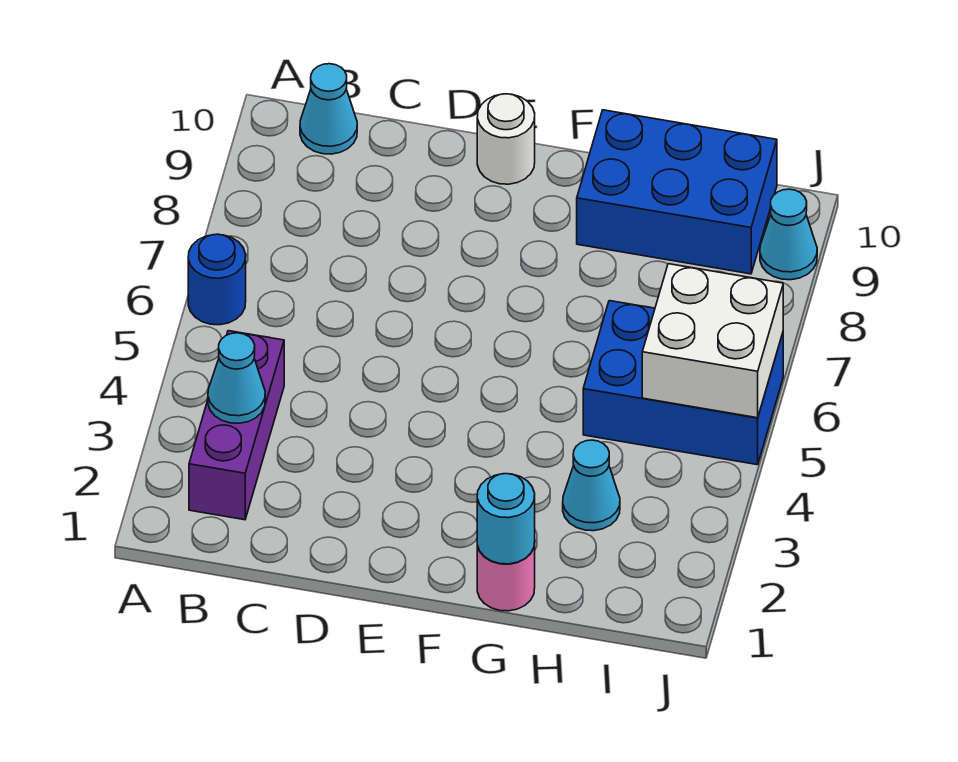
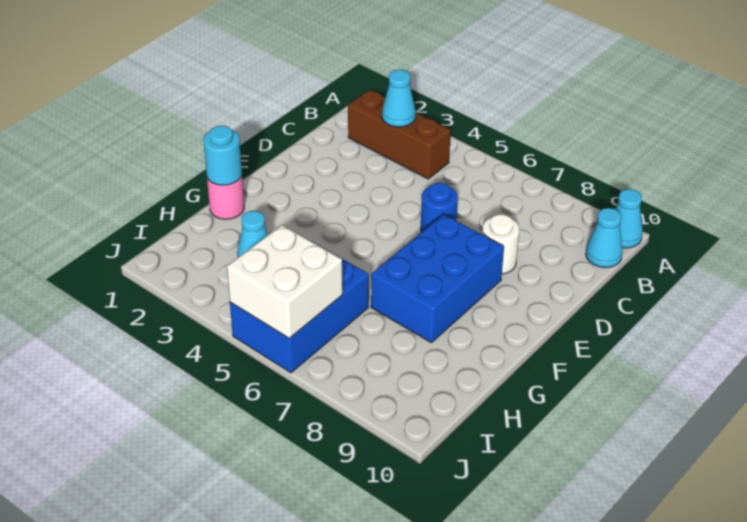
blue round brick A6 level 1 -> blue round brick D6 level 1
purple brick B2:B4 level 1 -> brown brick B2:B4 level 1
white round brick E10 level 1 -> white round brick D8 level 1
blue brick G9:I10 level 1 -> blue brick E7:G8 level 1
cyan cone J9 level 1 -> cyan cone A10 level 1

